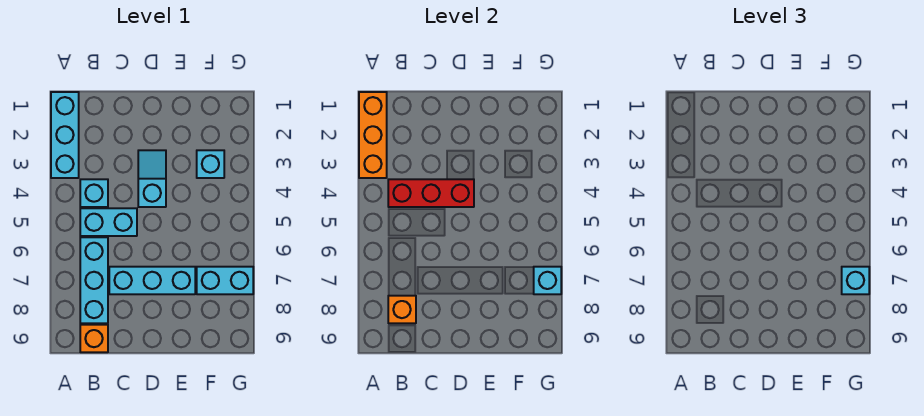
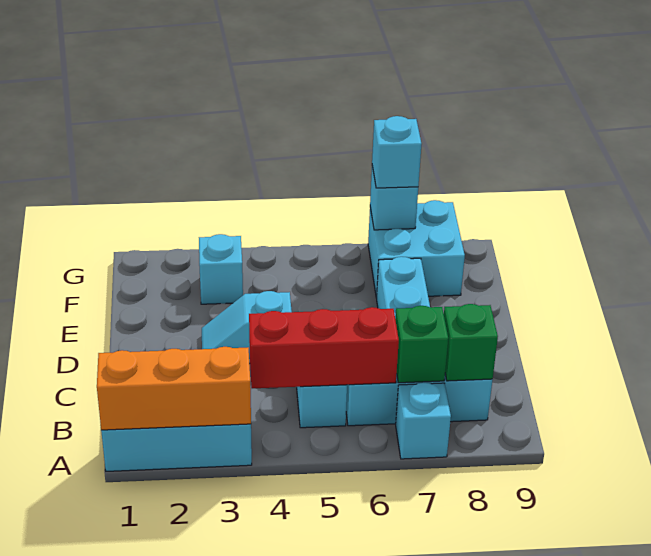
cyan brick B4 level 1 -> cyan brick A7 level 1
red brick B4:D4 level 2 -> red brick B4:B6 level 2
none -> green brick B7 level 2
orange brick B8 level 2 -> green brick B8 level 2
orange brick B9 level 1 -> none
cyan brick F7:G7 level 1 -> cyan brick F7:G8 level 1

